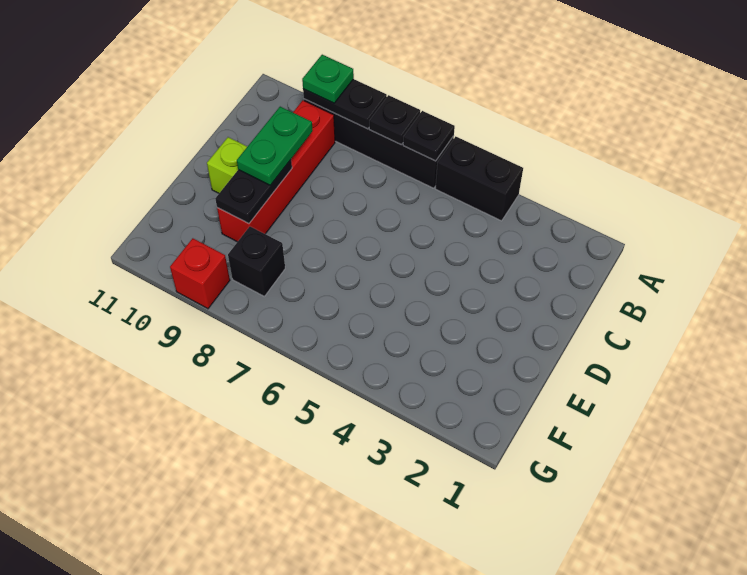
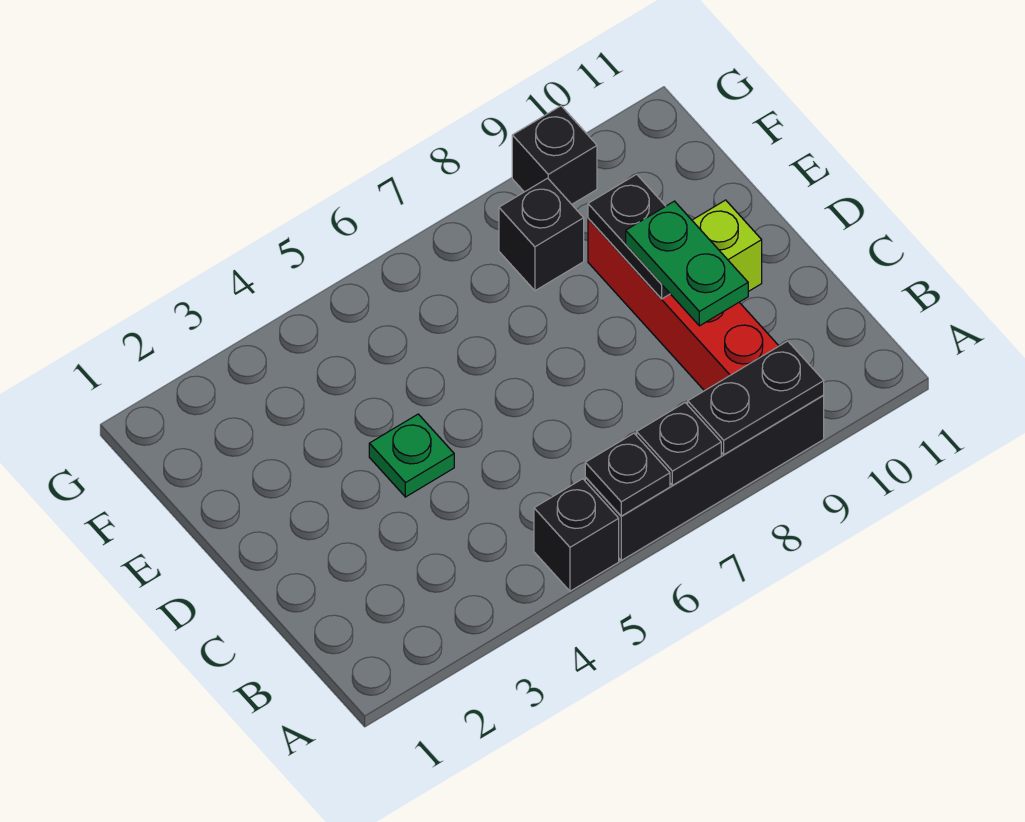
black brick A4:A5 level 1 -> black brick A5 level 1
green plate A9 level 3 -> green plate D4 level 1
red brick G9 level 1 -> black brick G9 level 1

